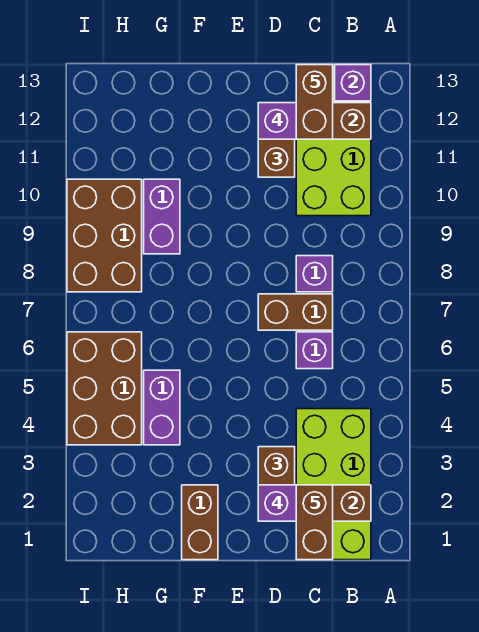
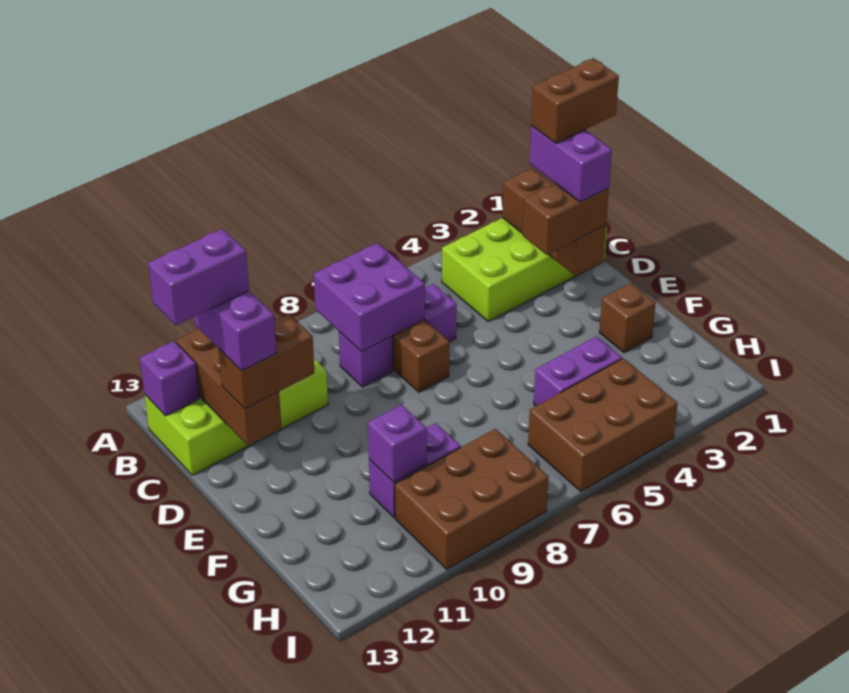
none -> purple brick B7:C8 level 2
brown brick C12:C13 level 5 -> purple brick C12:C13 level 5
brown brick F1:F2 level 1 -> brown brick F2 level 1
none -> purple brick G10 level 2

